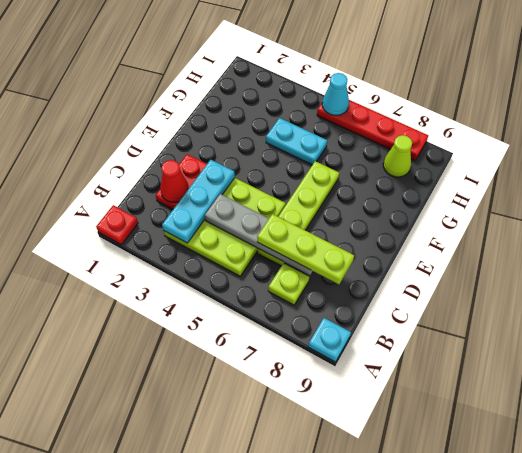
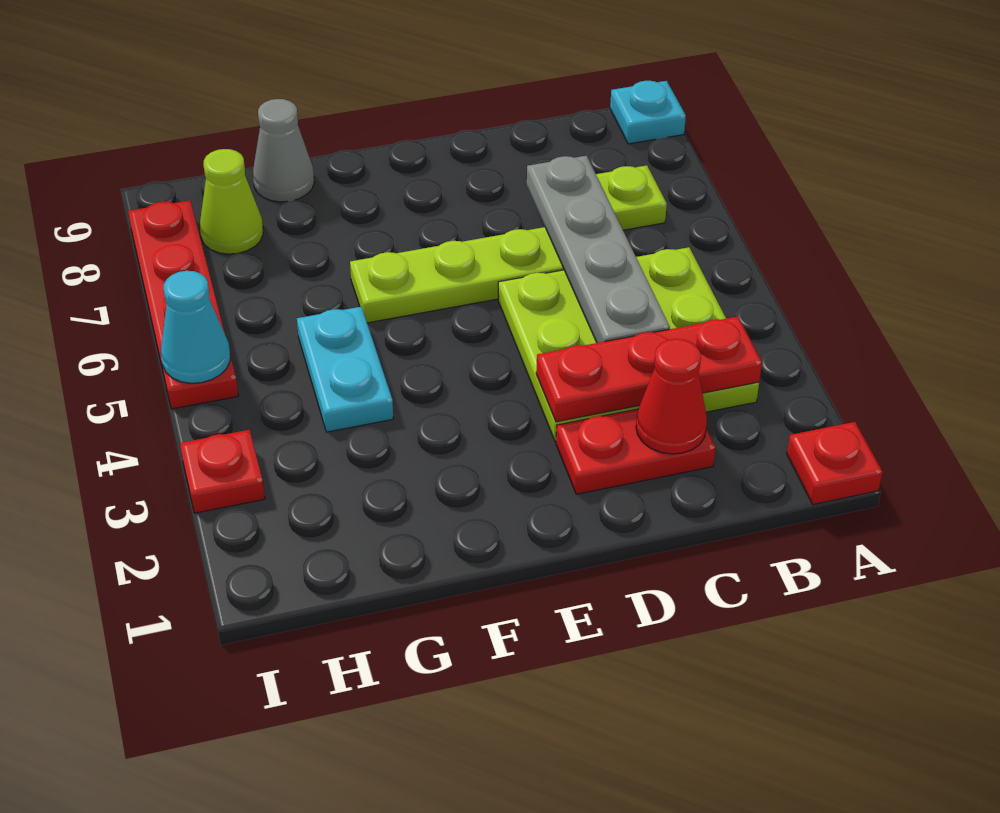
cyan plate B3:D3 level 2 -> red plate B3:D3 level 2
lime plate C6:C8 level 3 -> none
none -> grey cone G9 level 1
none -> red plate I3 level 1

